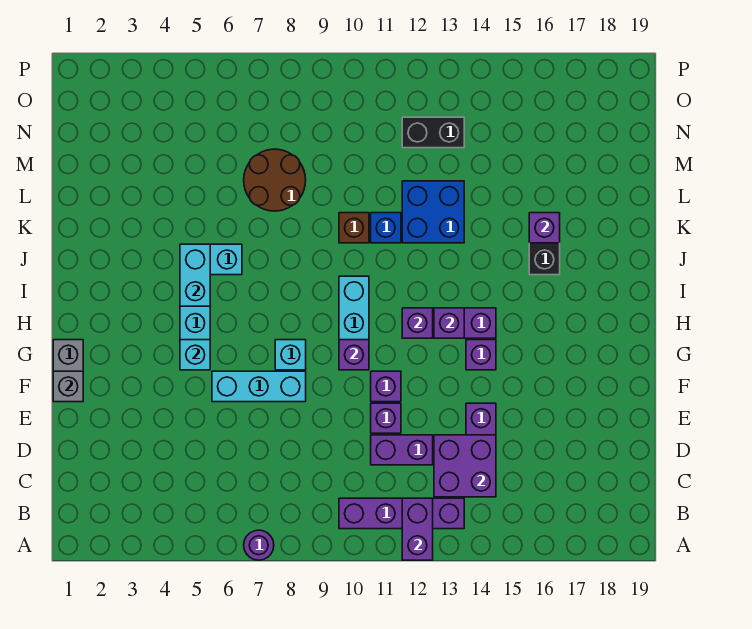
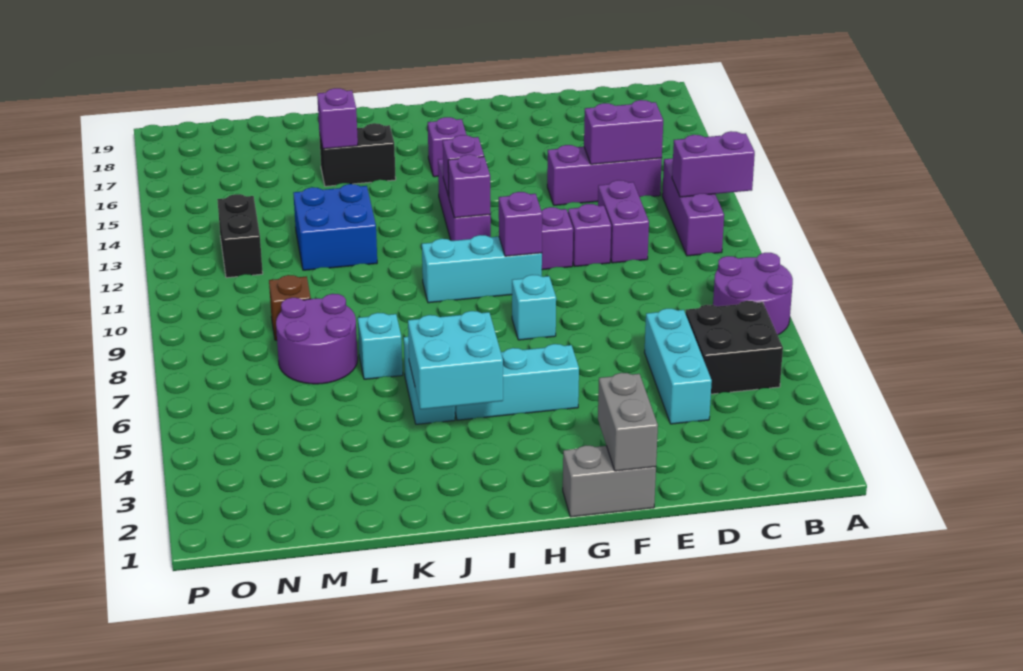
purple round brick A7 level 1 -> purple round brick A7:B8 level 1
none -> black brick B5:C6 level 1
purple brick B10:B13 level 1 -> purple brick B11:B13 level 1
purple brick C13:D14 level 2 -> purple brick C14:D14 level 2
grey brick F1 level 2 -> grey brick F1:F2 level 2
cyan brick F6:F8 level 1 -> cyan brick D4:D6 level 1
cyan brick G5 level 2 -> cyan brick K7 level 1
purple brick G14 level 1 -> purple brick H16 level 1
cyan brick I5:J5 level 2 -> cyan brick I4:J5 level 2
brown brick K10 level 1 -> brown brick M9 level 1
blue brick K11 level 1 -> none
brown round brick L7:M8 level 1 -> purple round brick L7:M8 level 1

